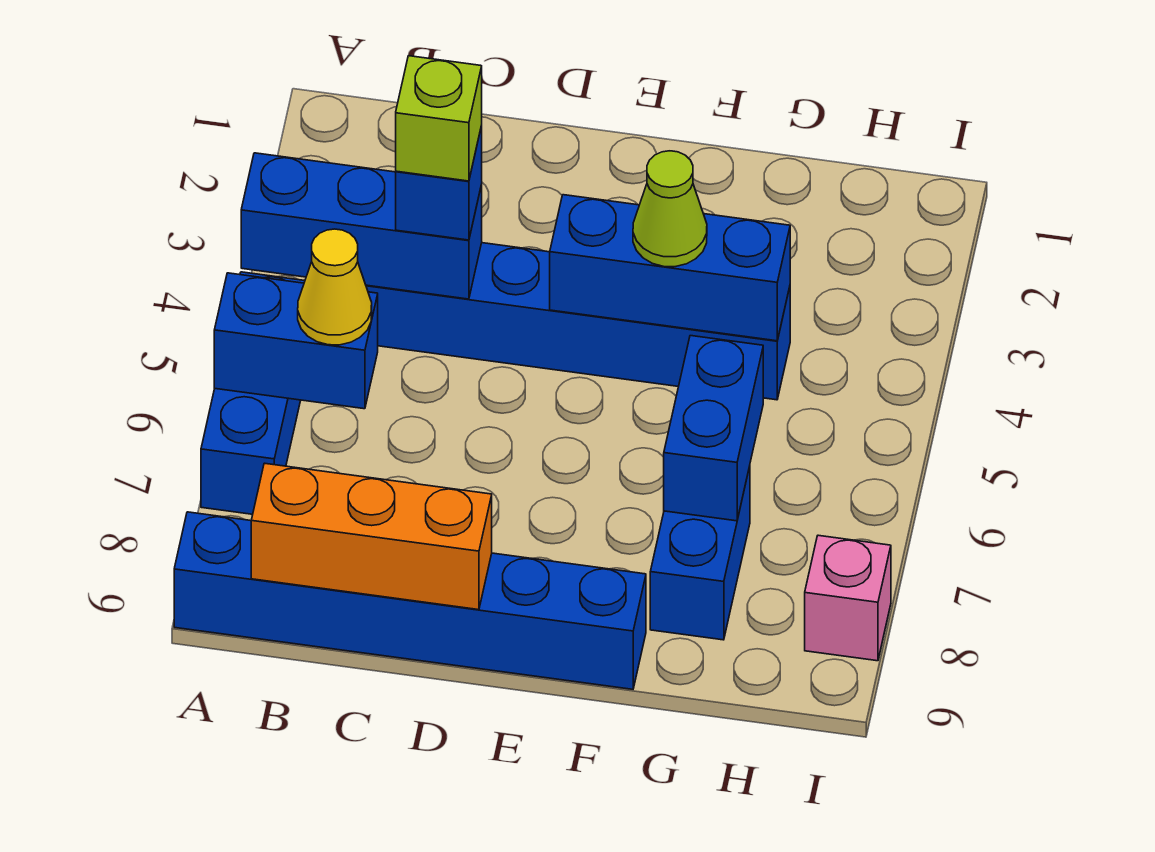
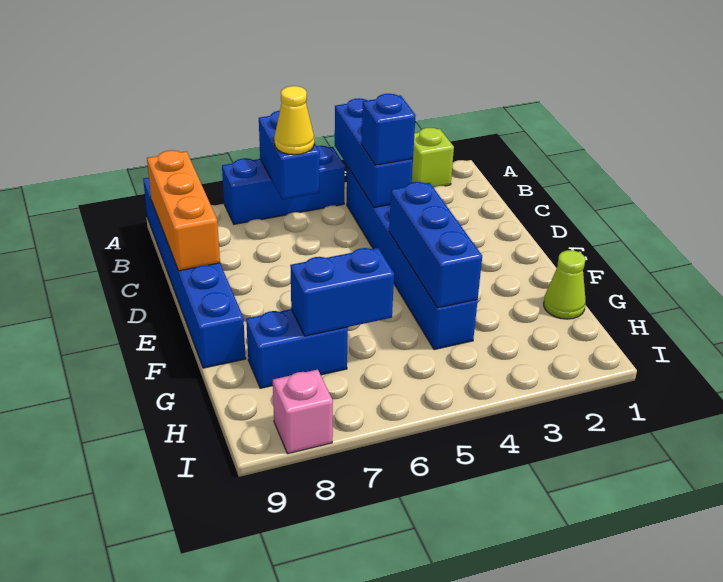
lime brick C4 level 4 -> lime brick A2 level 1
lime cone F4 level 3 -> lime cone G1 level 1

